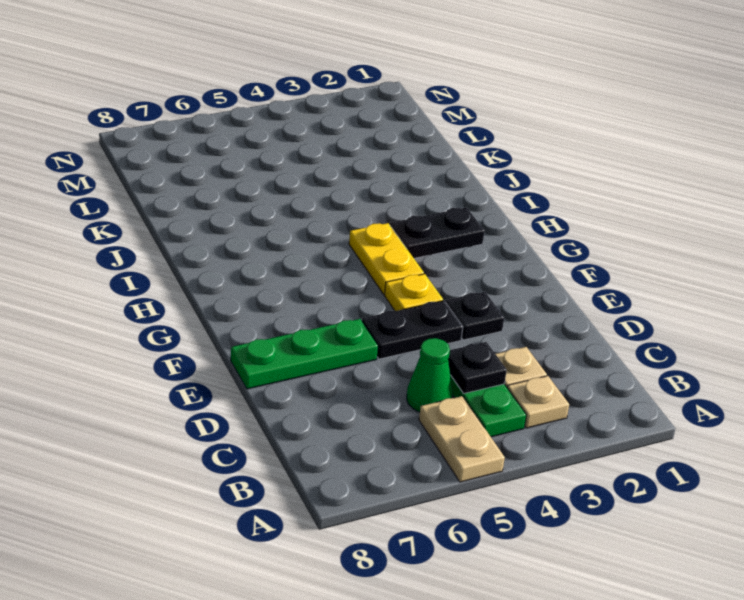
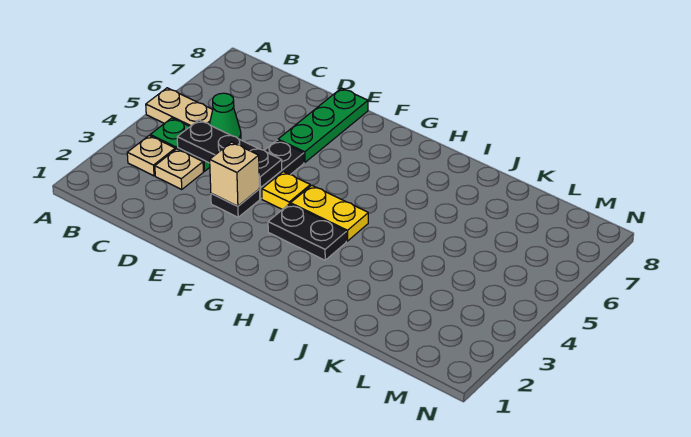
black plate C4 level 2 -> black plate C4:E4 level 2
none -> tan brick E3 level 2
black plate H2:H3 level 1 -> black plate G3:H3 level 1

